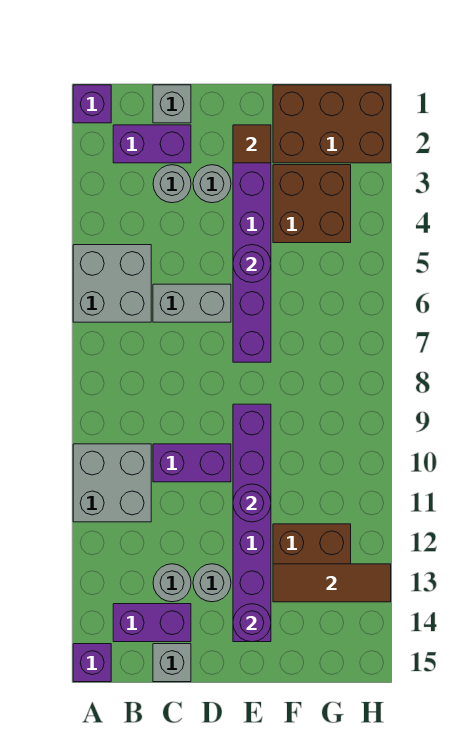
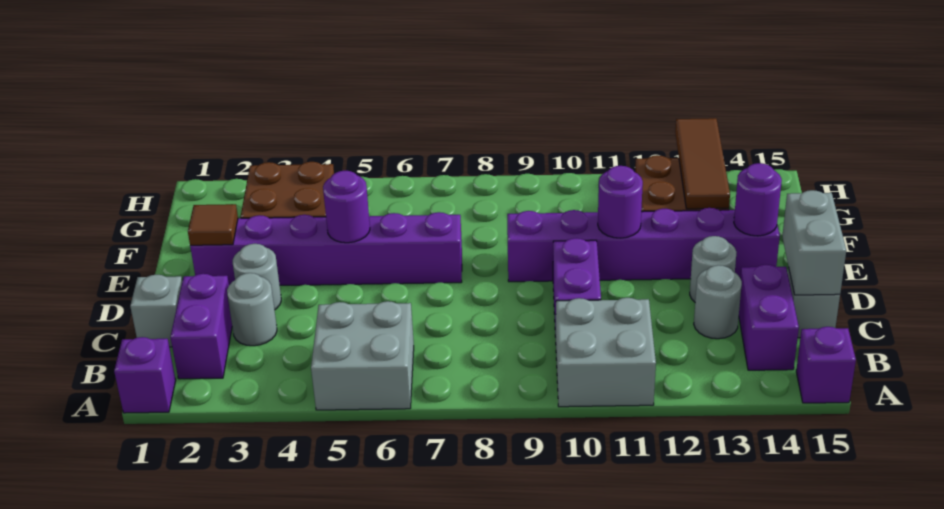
grey brick C6:D6 level 1 -> grey brick C15:D15 level 2
brown brick F1:H2 level 1 -> none

